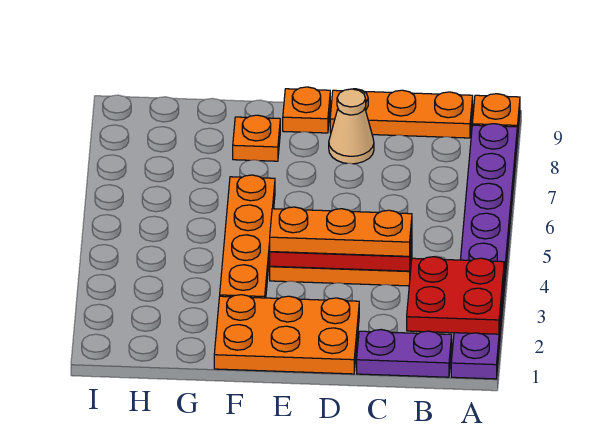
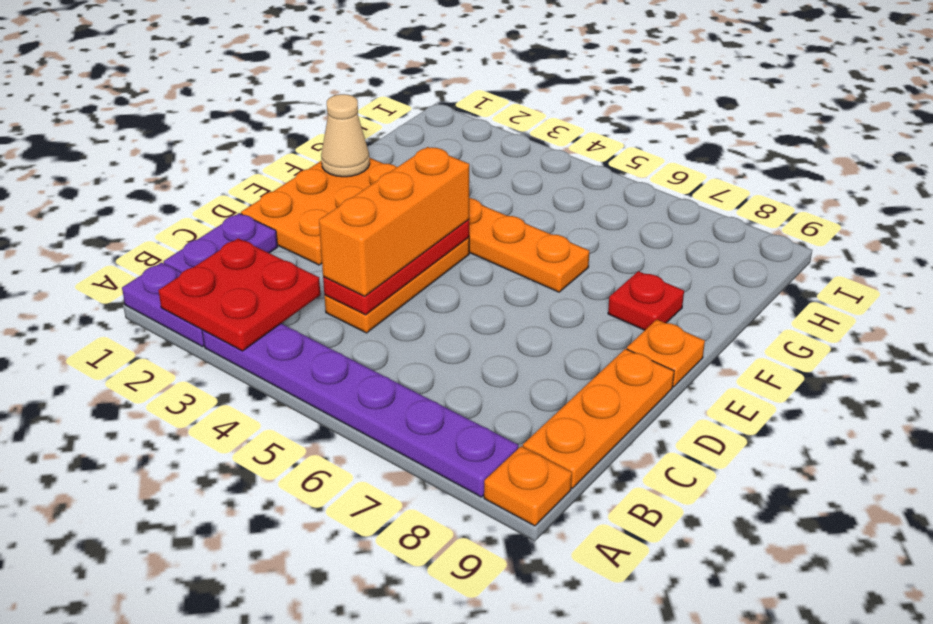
orange plate C4:E4 level 3 -> orange brick C4:E4 level 3
tan cone D8 level 1 -> tan cone F1 level 2
orange plate F8 level 1 -> red plate F8 level 1

